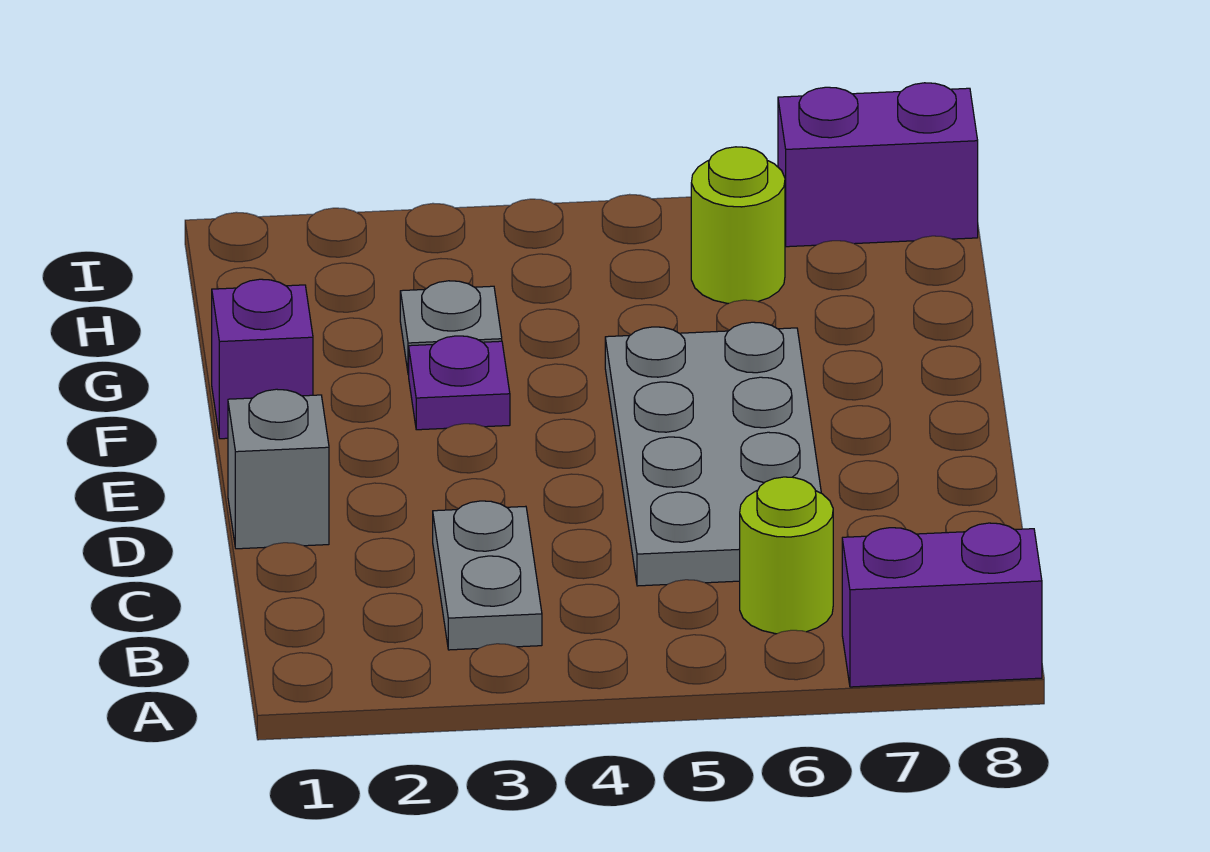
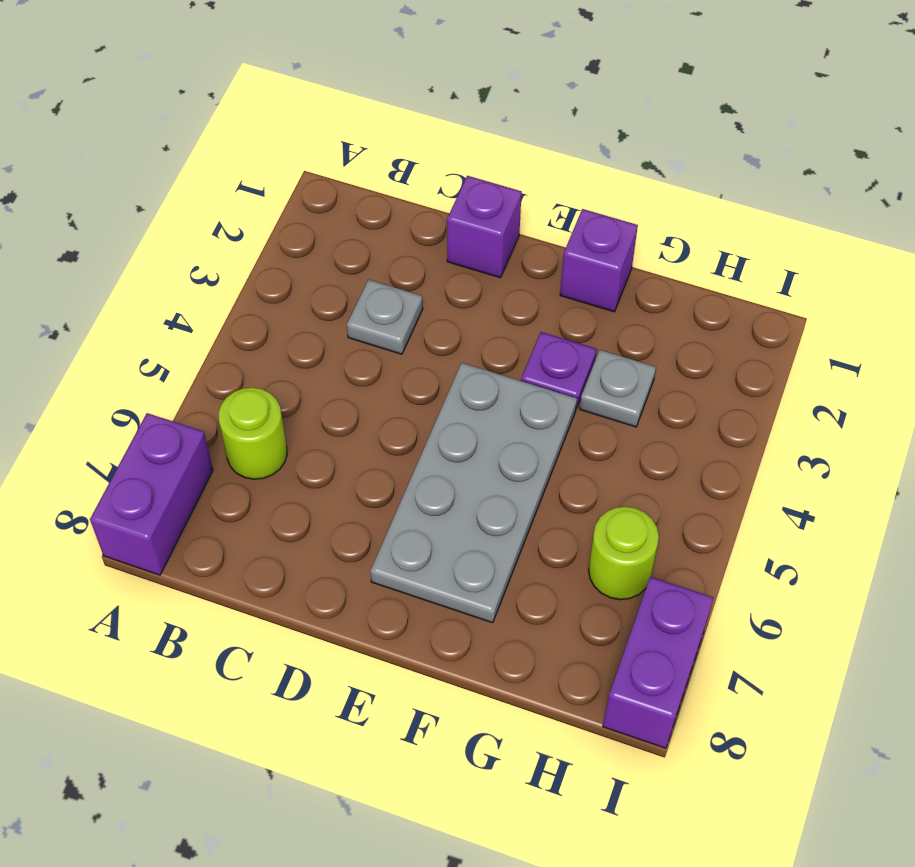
grey plate B3:C3 level 1 -> grey plate C3 level 1
grey plate C5:F6 level 1 -> grey plate E4:F7 level 1
grey brick D1 level 1 -> purple brick D1 level 1

